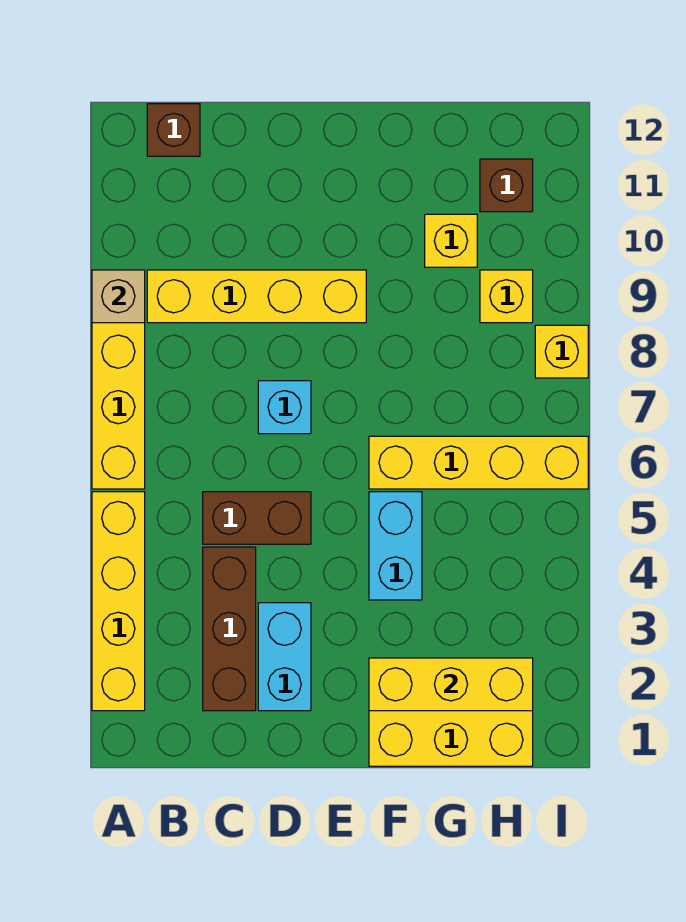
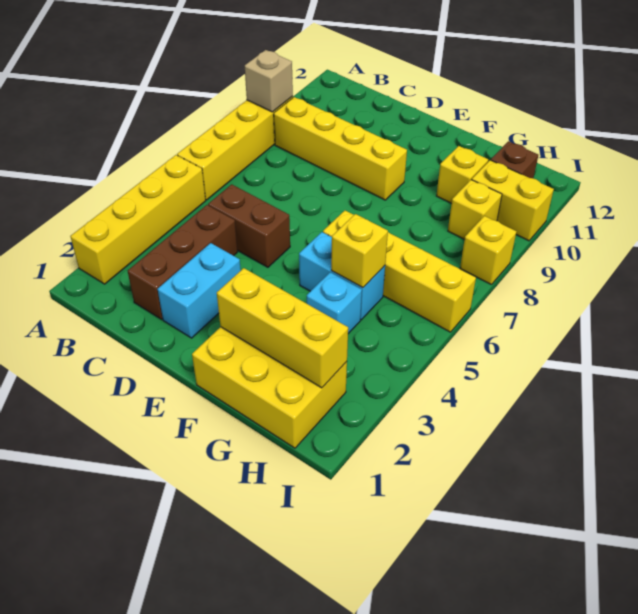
brown brick B12 level 1 -> none
cyan brick D7 level 1 -> cyan brick G4 level 1
cyan brick F4:F5 level 1 -> cyan brick F5:G5 level 1
none -> yellow brick G5 level 2
none -> yellow brick H10:I10 level 1

